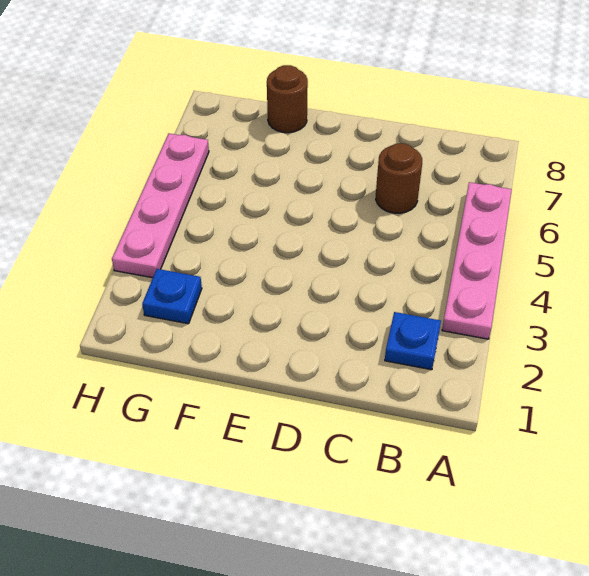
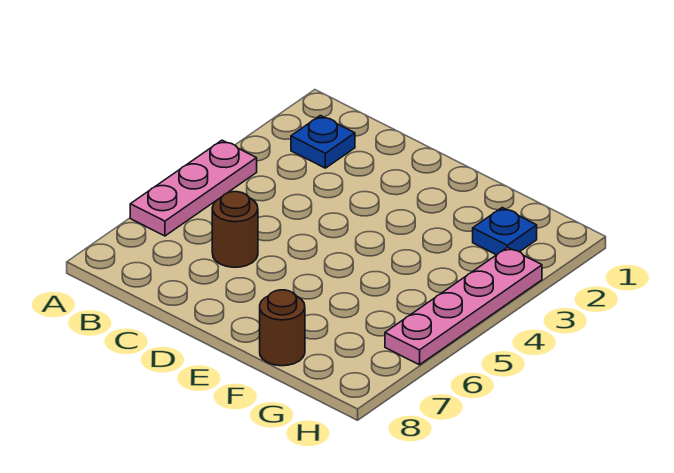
pink plate A3:A6 level 1 -> pink plate A4:A6 level 1

